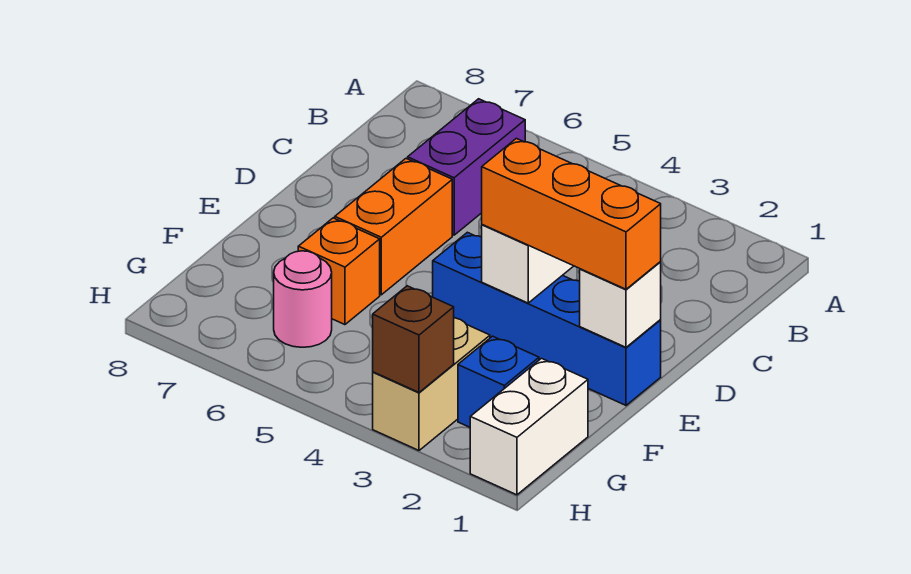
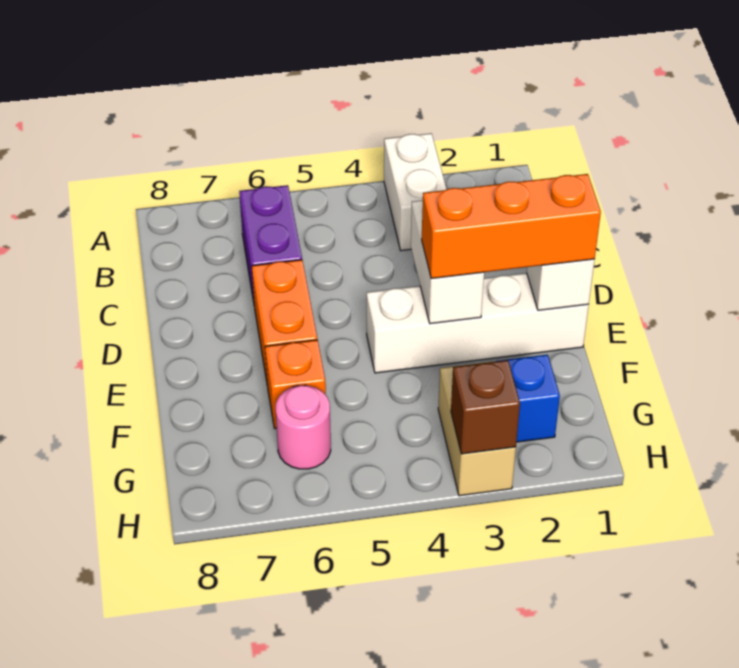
blue brick E1:E4 level 1 -> white brick E1:E4 level 1
white brick G1:H1 level 1 -> white brick A3:B3 level 1

